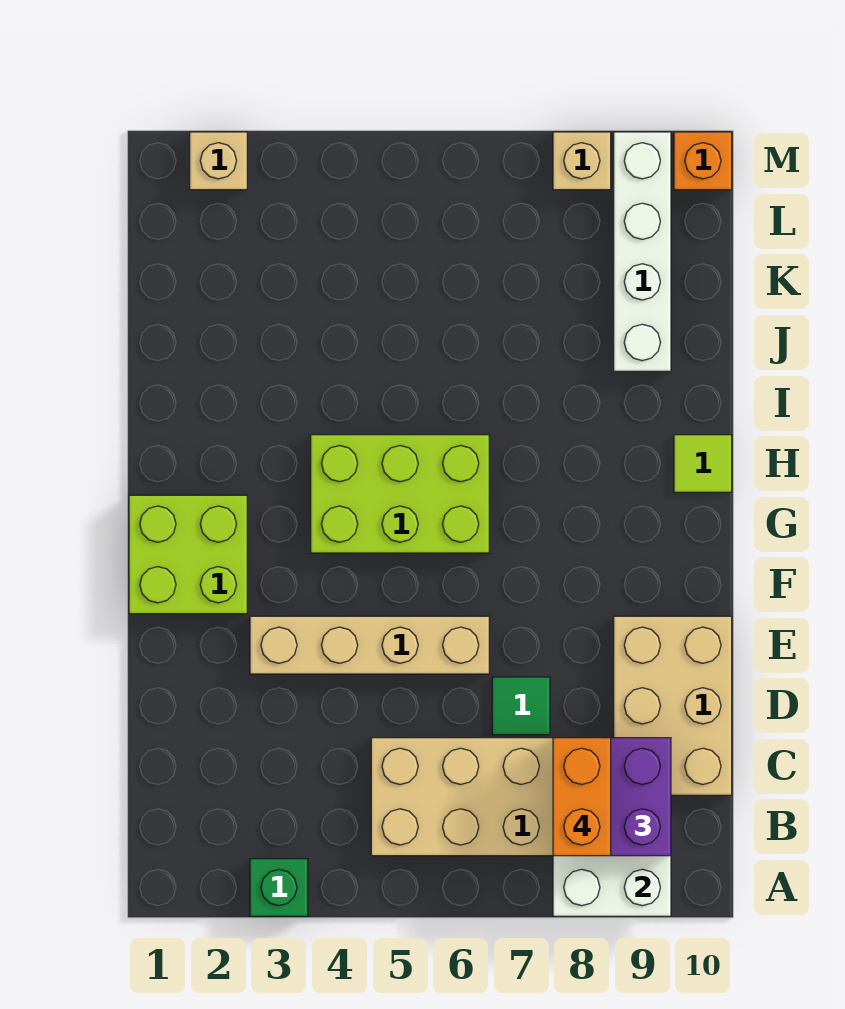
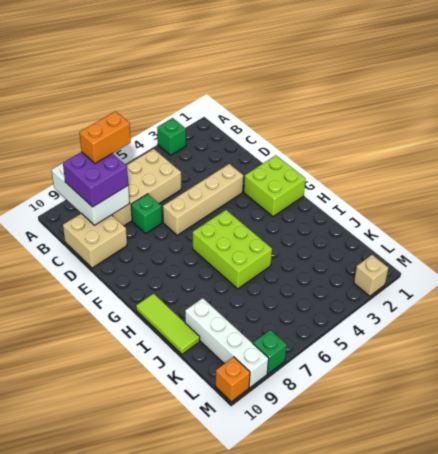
orange brick B8:C8 level 4 -> orange brick B7:B8 level 4
tan brick C9:E10 level 1 -> tan brick C9:D10 level 1
green tile D7 level 1 -> green brick D7 level 1
lime brick G4:H6 level 1 -> lime brick G5:I6 level 1
lime tile H10 level 1 -> lime tile H10:J10 level 1
tan brick M8 level 1 -> green brick M8 level 1

